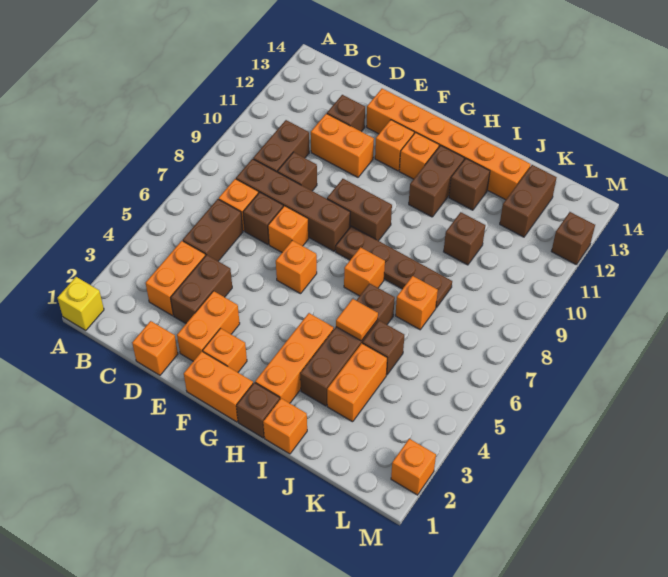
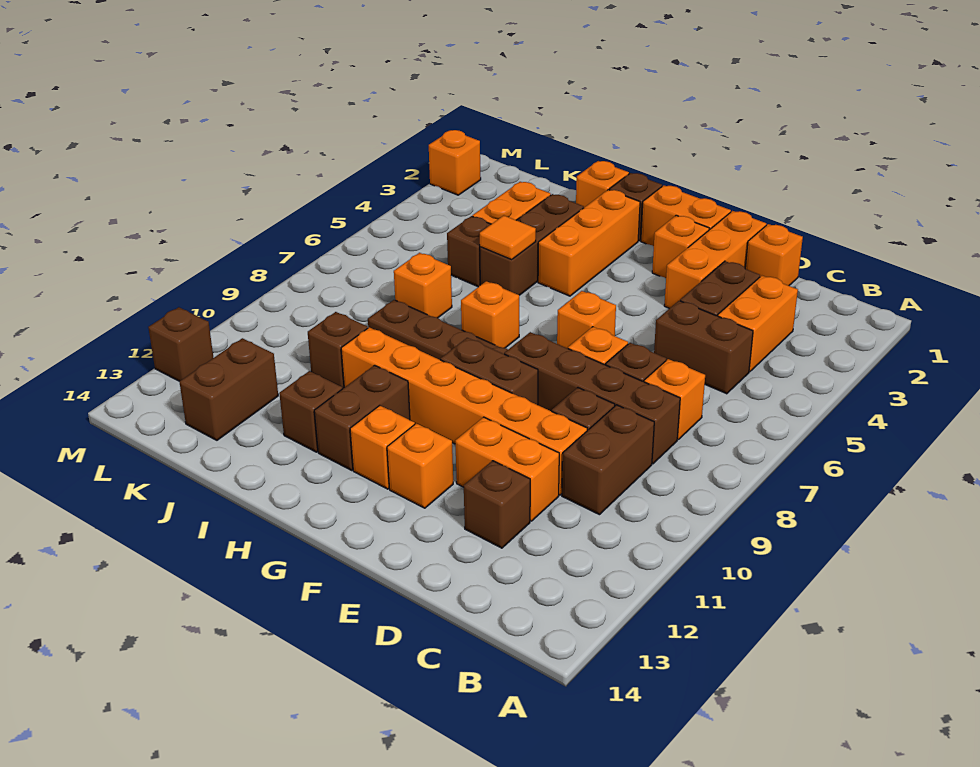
yellow brick A1 level 1 -> none
brown brick C5:C6 level 1 -> brown brick C5:D5 level 1
orange brick E2:E3 level 1 -> orange brick E1:E3 level 1
orange brick E13:J13 level 1 -> orange brick D10:I10 level 1
brown brick I3:I6 level 1 -> brown brick I3:I5 level 1

